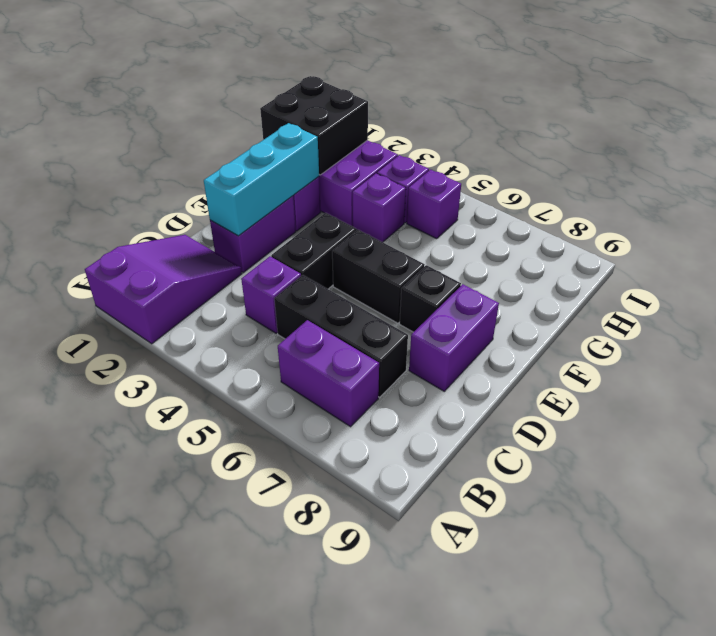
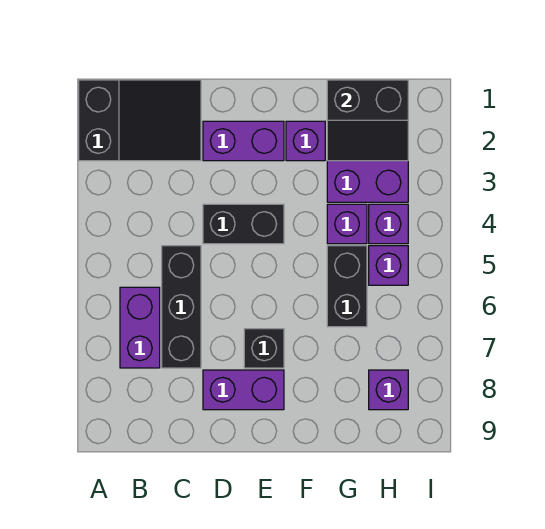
purple slope A1:C2 level 1 top A -> black slope A1:C2 level 1 top A
purple brick C4 level 1 -> purple brick H8 level 1
cyan brick D2:F2 level 2 -> none
black brick E5:E6 level 1 -> black brick G5:G6 level 1
black brick G1:H2 level 2 -> black slope G1:H2 level 2 top 1

